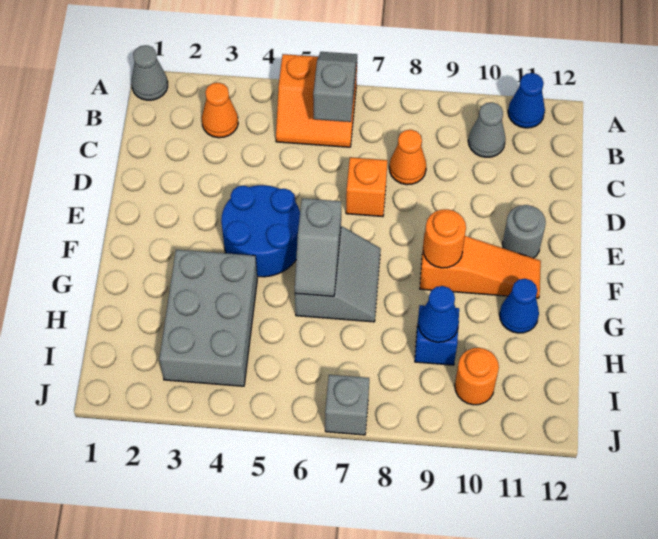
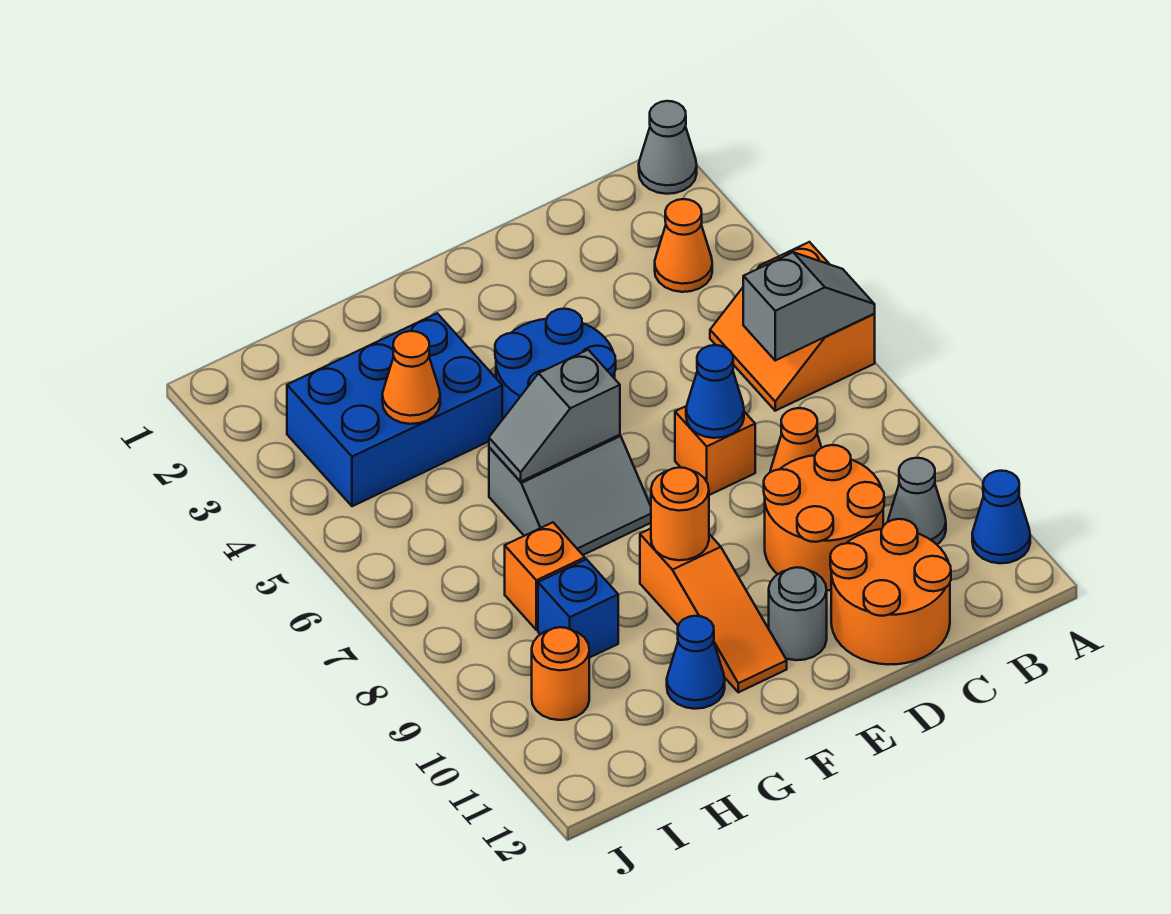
none -> orange round brick C9:D10 level 1
none -> orange round brick C11:D12 level 1
grey brick G3:I4 level 1 -> blue brick G3:I4 level 1
none -> orange cone H4 level 2
none -> orange brick H8 level 1
blue cone H9 level 2 -> blue cone D7 level 2
grey brick J7 level 1 -> none

